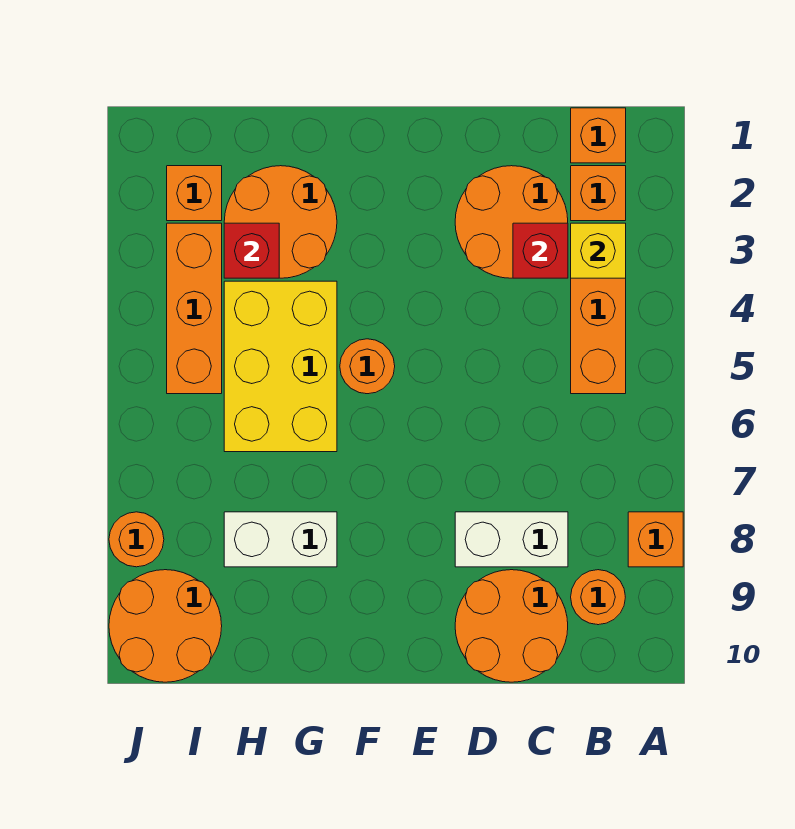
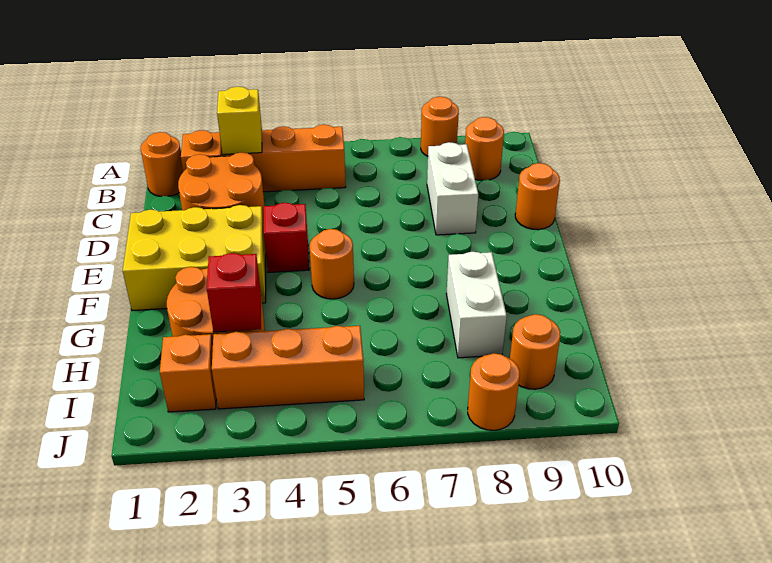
orange brick A8 level 1 -> orange round brick A8 level 1
orange brick B1 level 1 -> orange round brick B1 level 1
red brick C3 level 2 -> red brick E4 level 1
orange round brick C9:D10 level 1 -> orange round brick D10 level 1
yellow brick G4:H6 level 1 -> yellow brick E1:F3 level 1
orange round brick I9:J10 level 1 -> orange round brick I9 level 1

